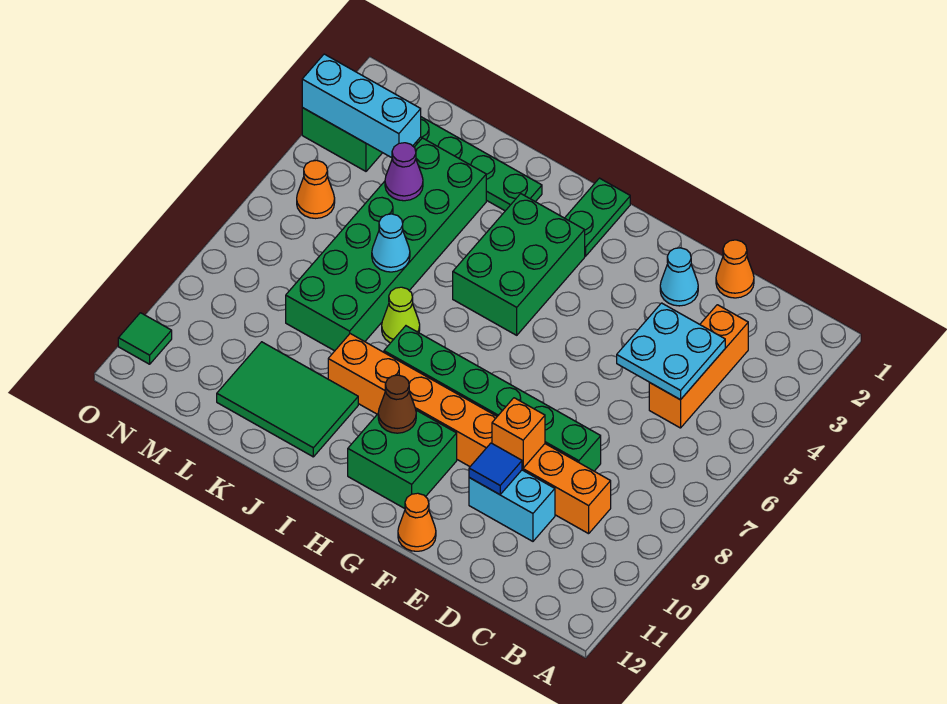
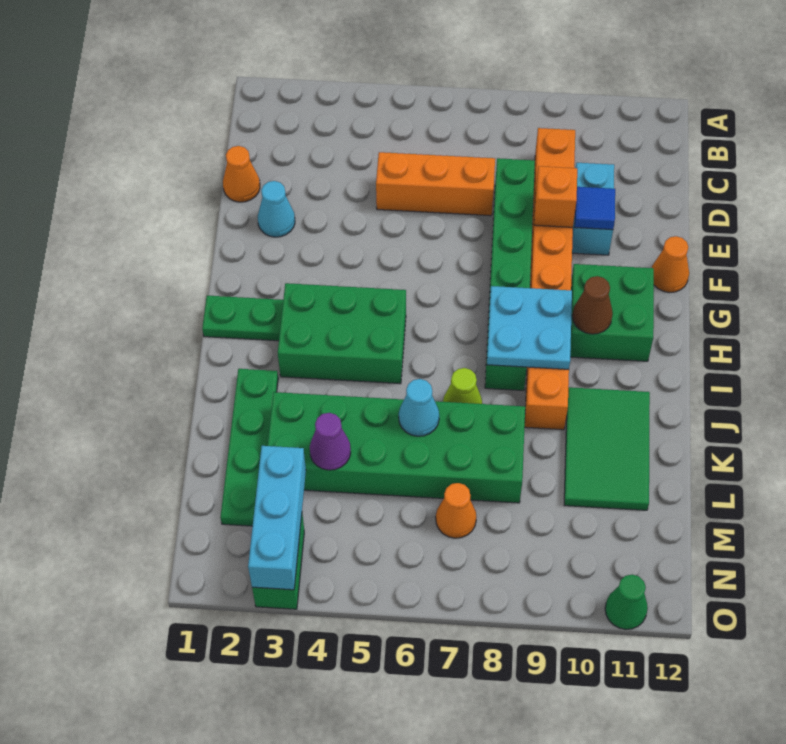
orange brick C3:C5 level 1 -> orange brick D5:D7 level 1
cyan plate C4:D5 level 2 -> cyan plate H8:I9 level 2
orange cone N5 level 1 -> orange cone M7 level 1
green tile O11 level 1 -> green cone O11 level 1

